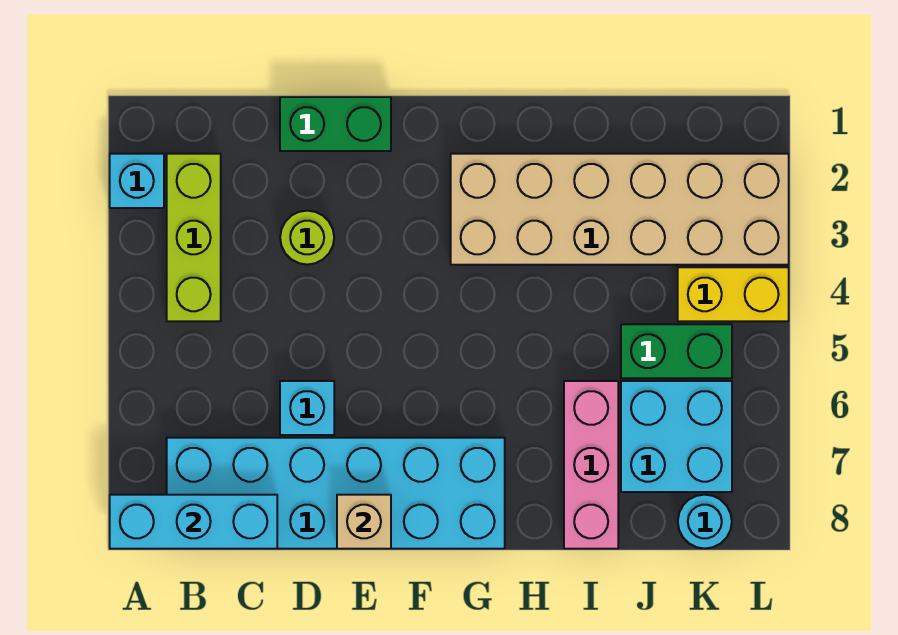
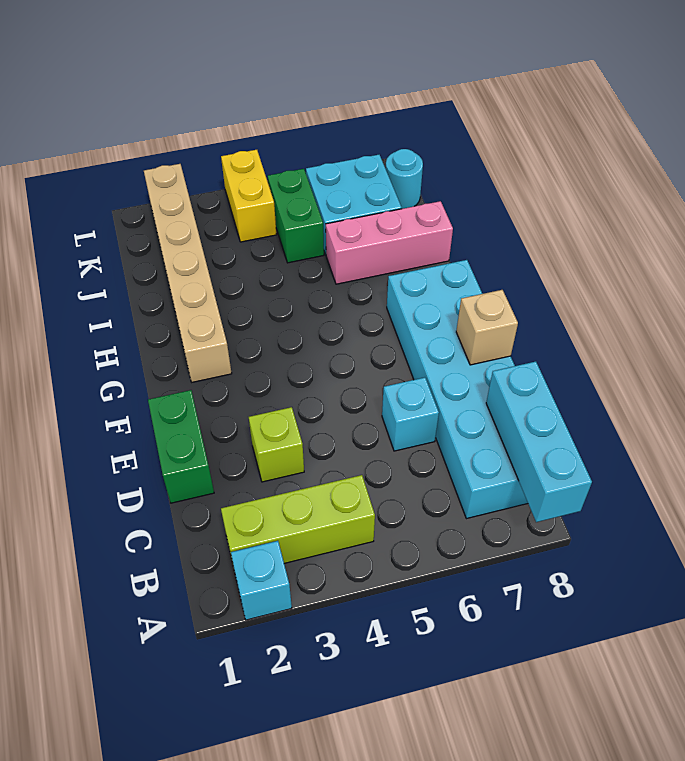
lime round brick D3 level 1 -> lime brick D3 level 1
tan brick G2:L3 level 1 -> tan brick G2:L2 level 1

